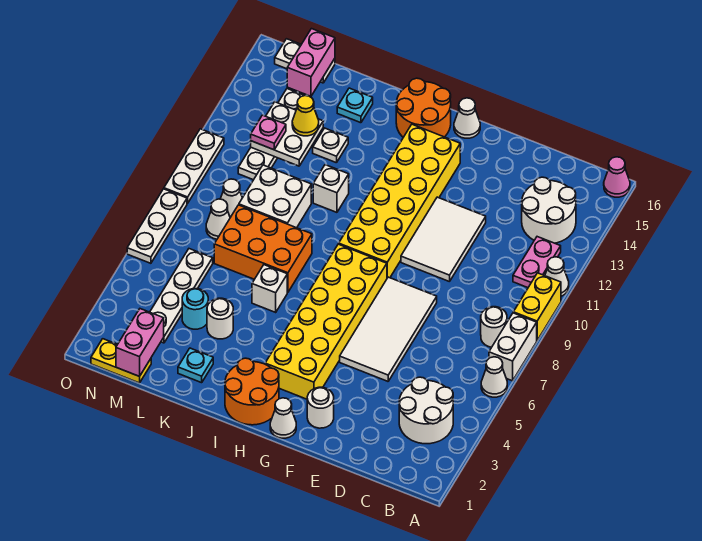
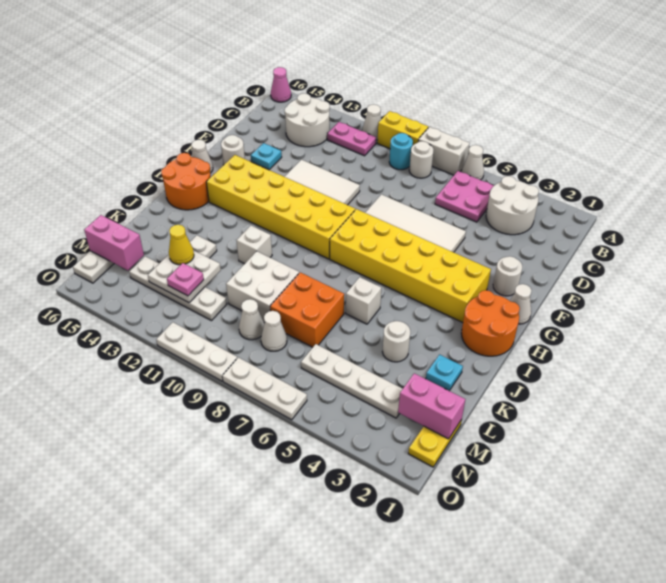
none -> pink plate B5:C6 level 1
none -> white round brick F15 level 1
orange brick J7:L8 level 1 -> orange brick K7:L8 level 1
cyan plate K15 level 1 -> cyan plate E14 level 1
cyan round brick L4 level 1 -> cyan round brick B9 level 1

